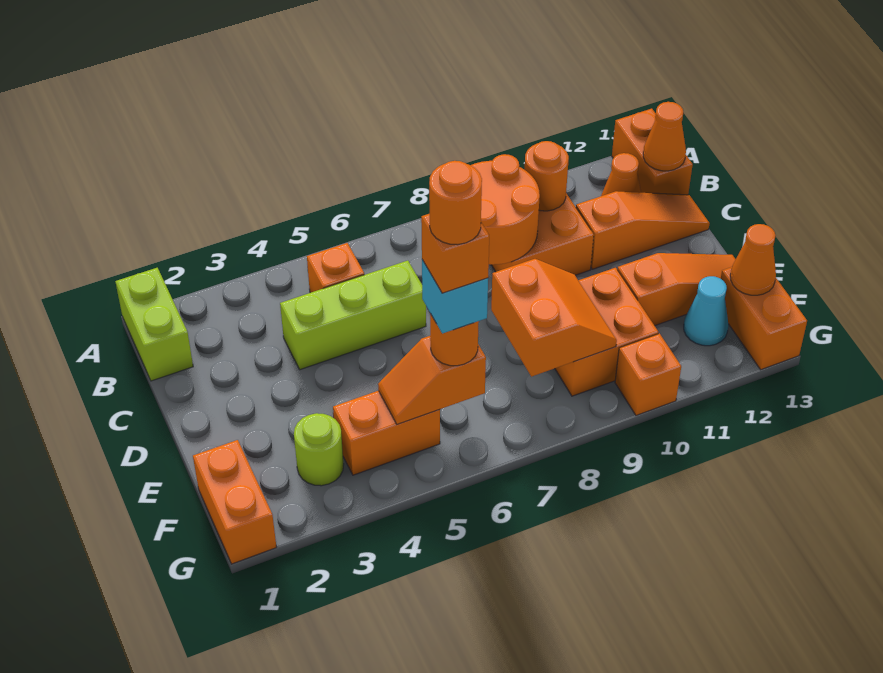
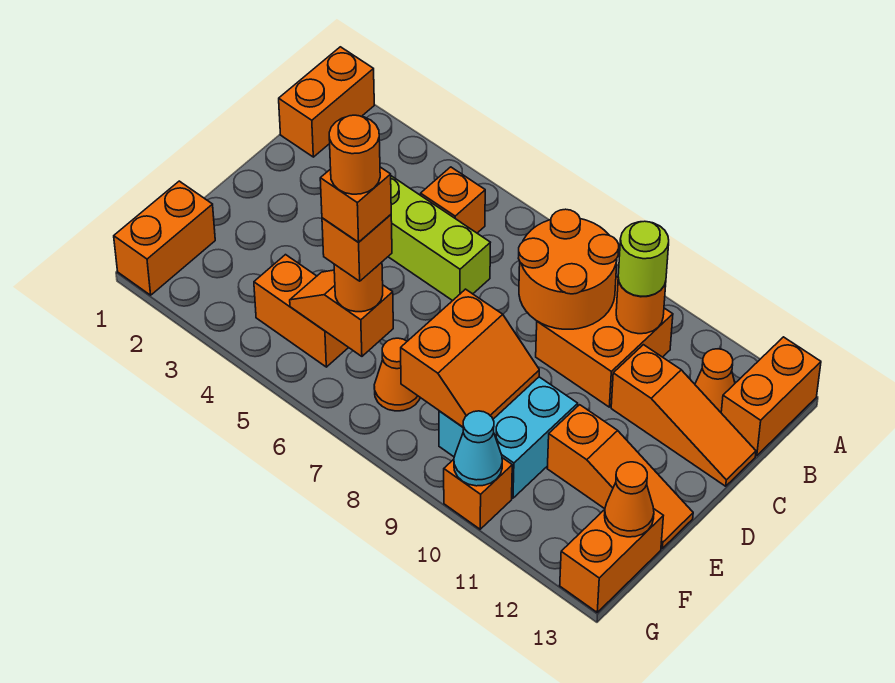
lime brick A1:B1 level 1 -> orange brick A1:B1 level 1
orange cone B13 level 2 -> orange cone F7 level 1
orange brick E9:F10 level 1 -> cyan brick E9:F10 level 1
lime round brick F3 level 1 -> lime round brick B10 level 3
cyan brick F6 level 4 -> orange brick F6 level 4
cyan cone F12 level 1 -> cyan cone G10 level 2

